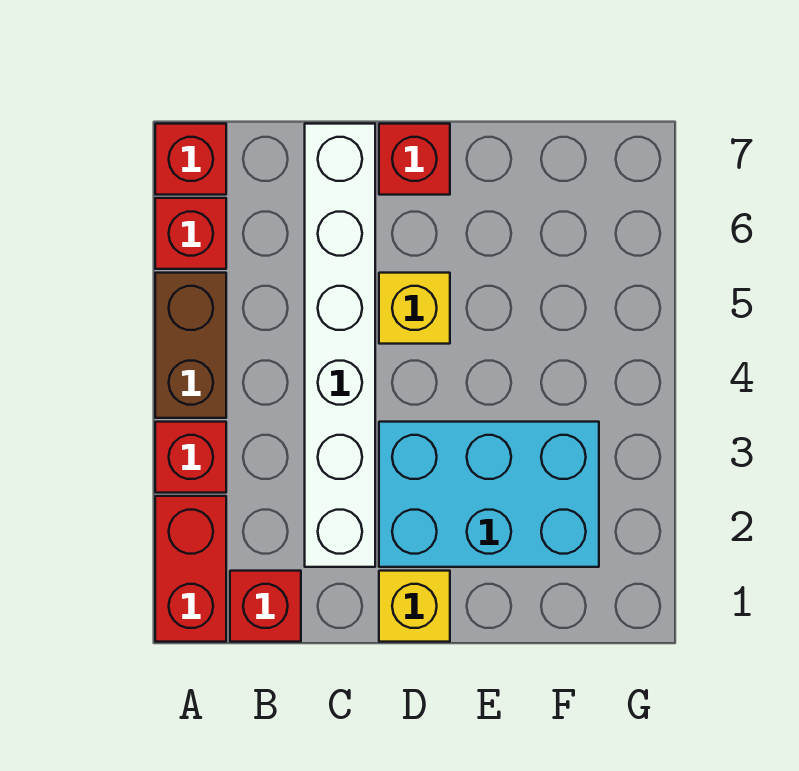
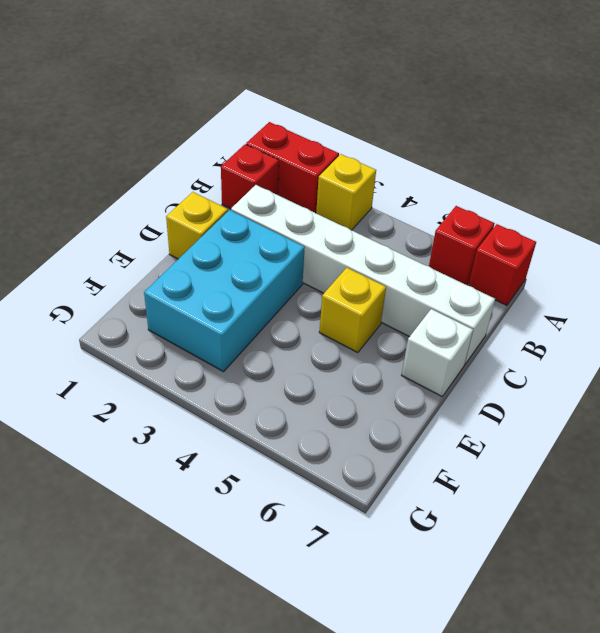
red brick A3 level 1 -> yellow brick A3 level 1
brown brick A4:A5 level 1 -> none
red brick D7 level 1 -> white brick D7 level 1

